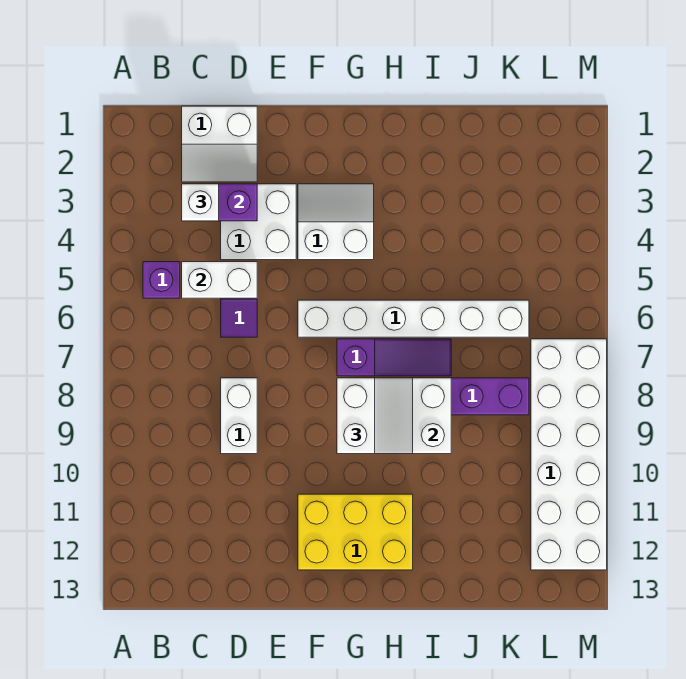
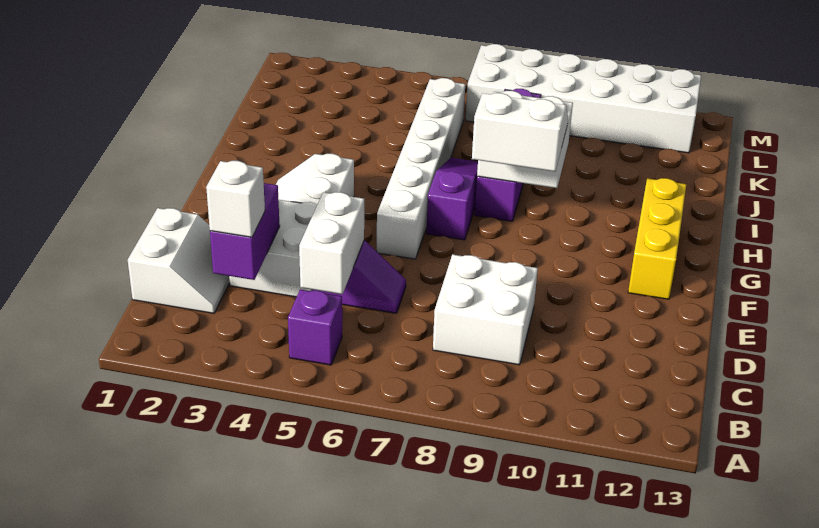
white brick D8:D9 level 1 -> white brick C8:D9 level 1
yellow brick F11:H12 level 1 -> yellow brick F12:H12 level 1

